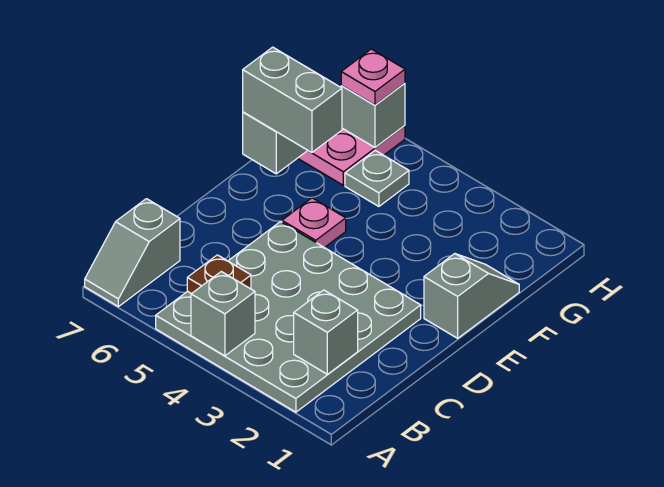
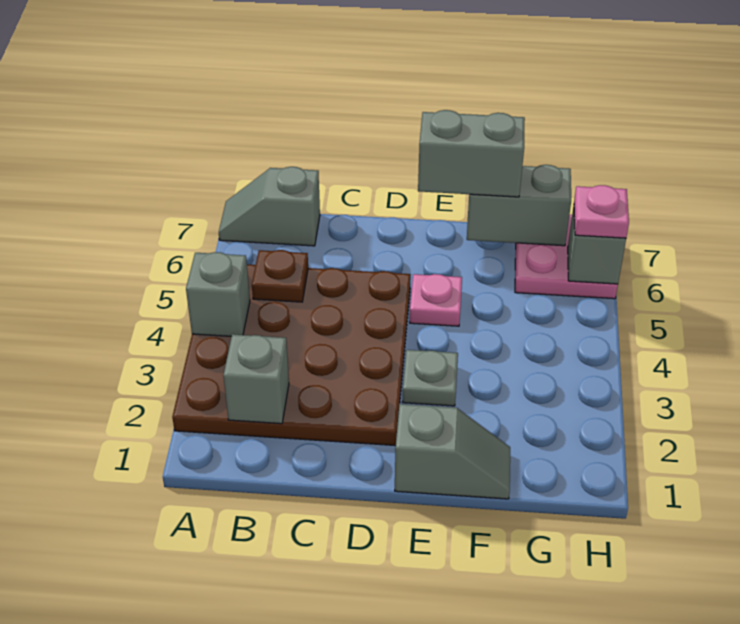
grey plate A2:D5 level 1 -> brown plate A2:D5 level 1
grey brick F6:F7 level 3 -> grey brick E7:F7 level 3
grey plate G5 level 1 -> grey plate E3 level 1

